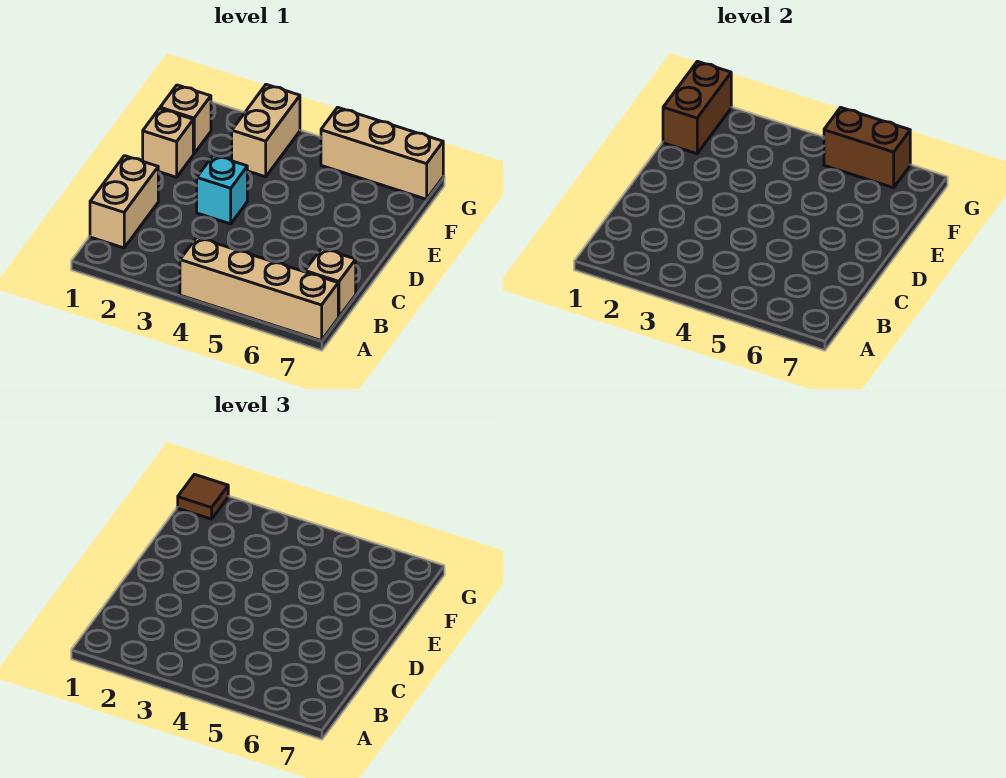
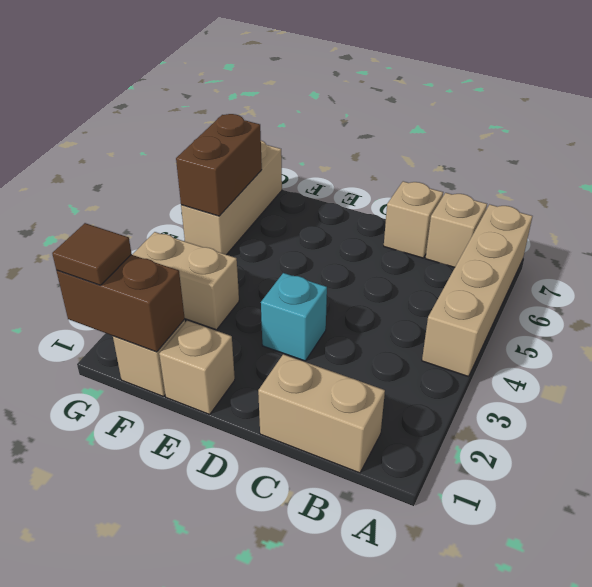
none -> tan brick C7 level 1

